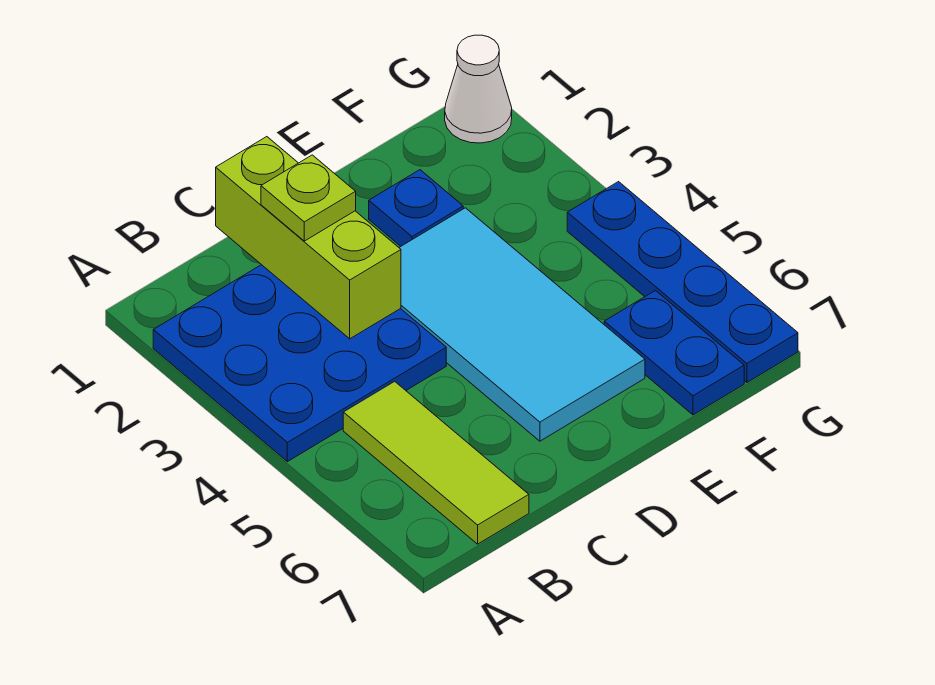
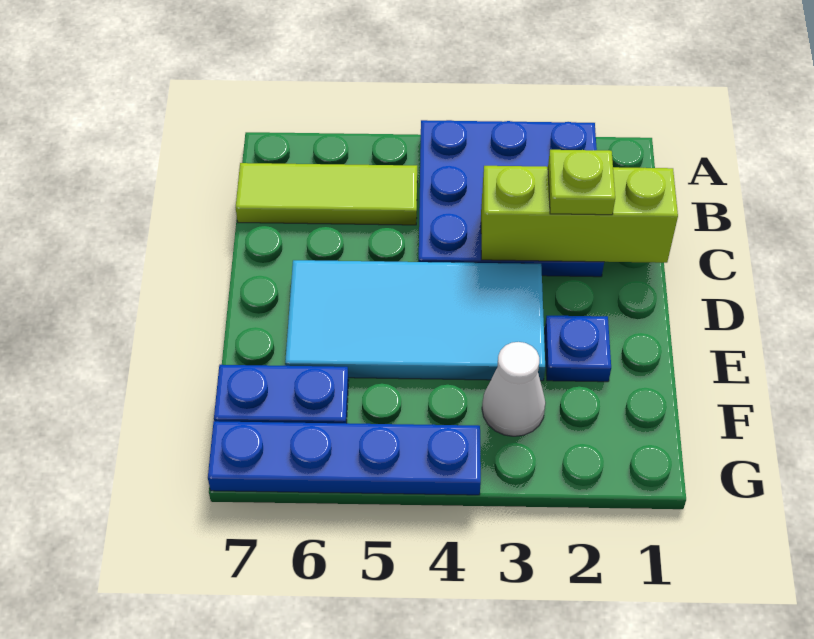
white cone G1 level 1 -> white cone F3 level 1

